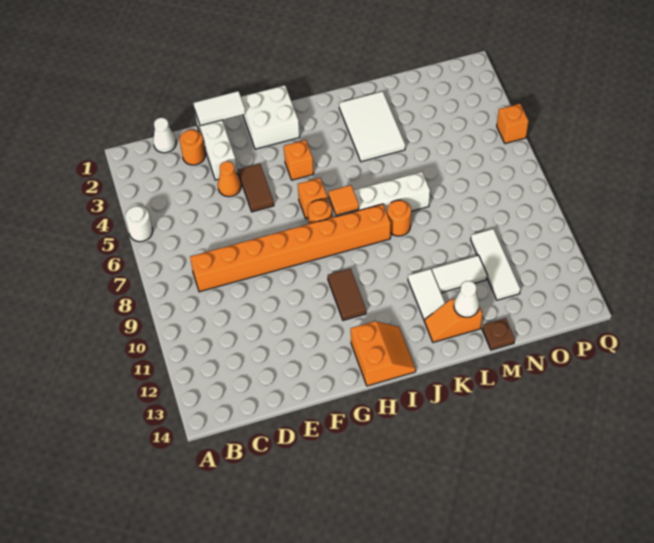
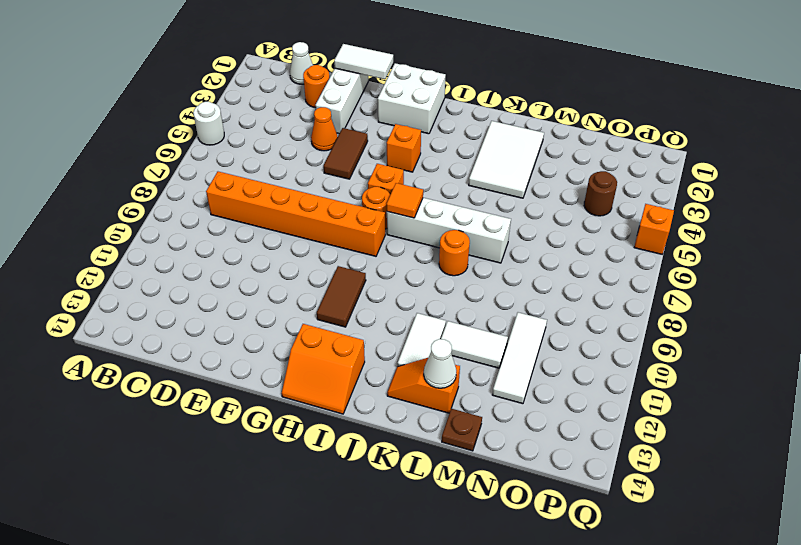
orange brick C8:J8 level 1 -> orange brick C8:H8 level 1
orange slope H13:I14 level 1 top H -> orange slope H13:I14 level 1 top 13
none -> brown round brick O4 level 1

